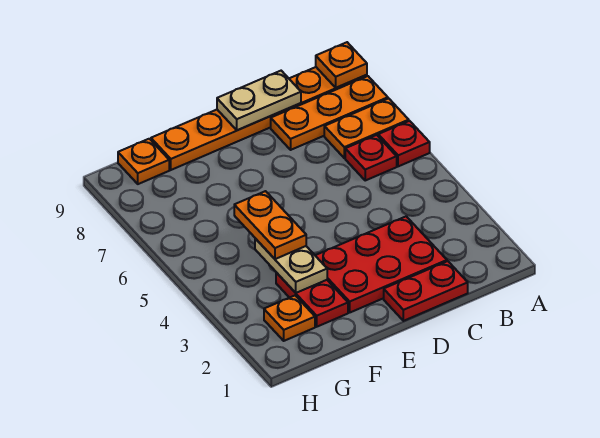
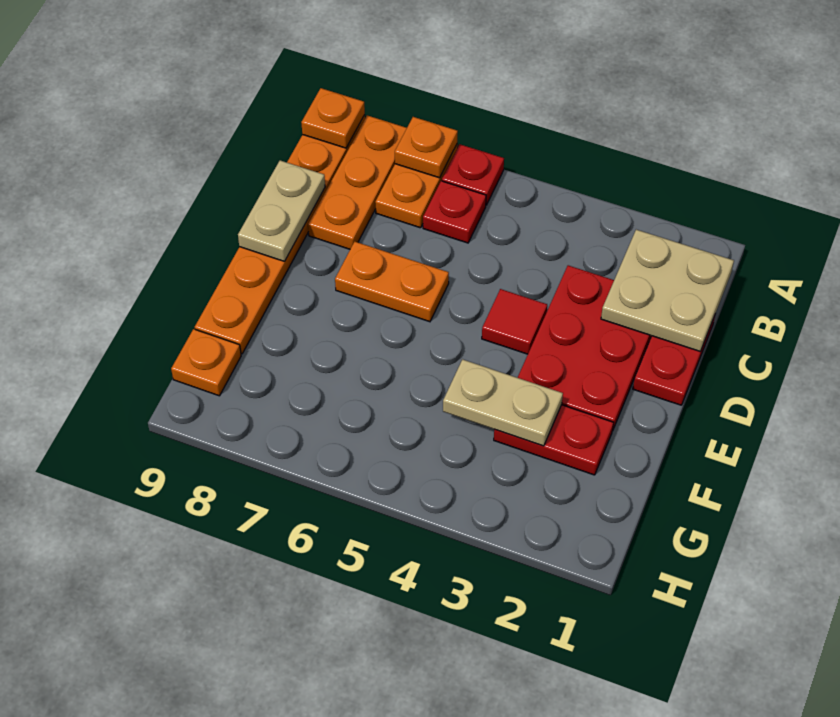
none -> tan plate B1:C2 level 2
none -> red tile D4 level 1
orange plate F4:F5 level 3 -> orange plate D6:D7 level 1
orange plate G2 level 1 -> orange plate A7 level 2

